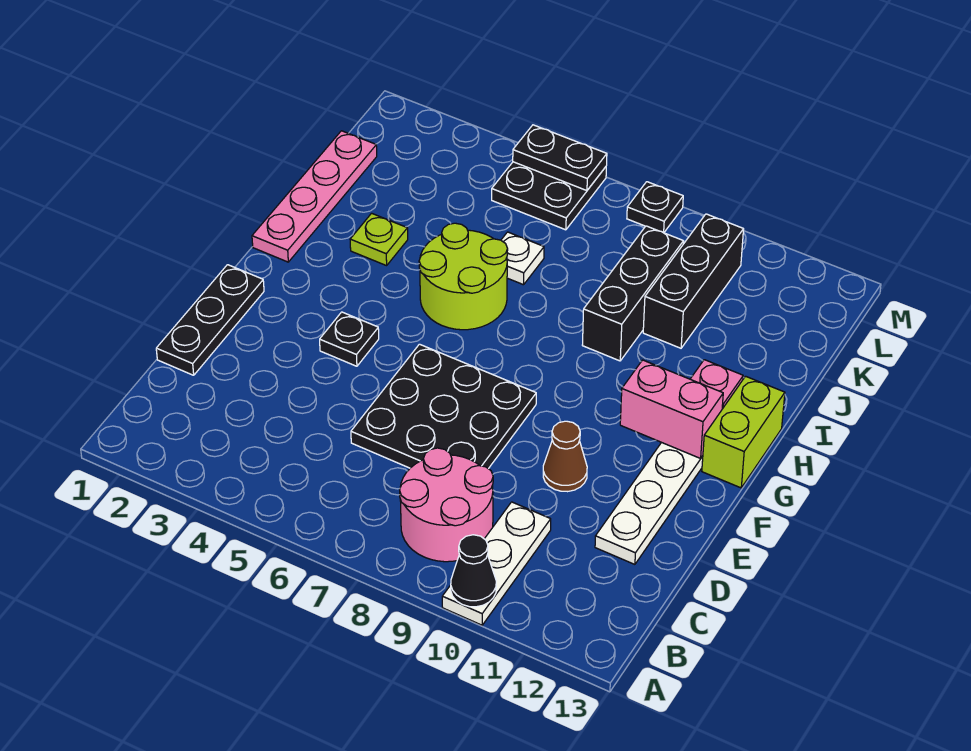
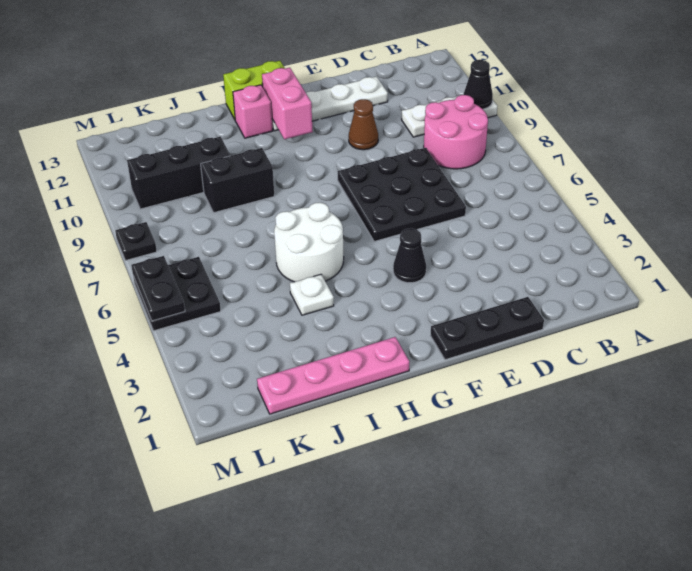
black plate F4 level 1 -> black cone F4 level 1
lime round brick H5:I6 level 1 -> white round brick H5:I6 level 1
lime plate I3 level 1 -> none
black brick I9:K9 level 1 -> black brick I9:J9 level 1
white plate J6 level 1 -> white plate I4 level 1

